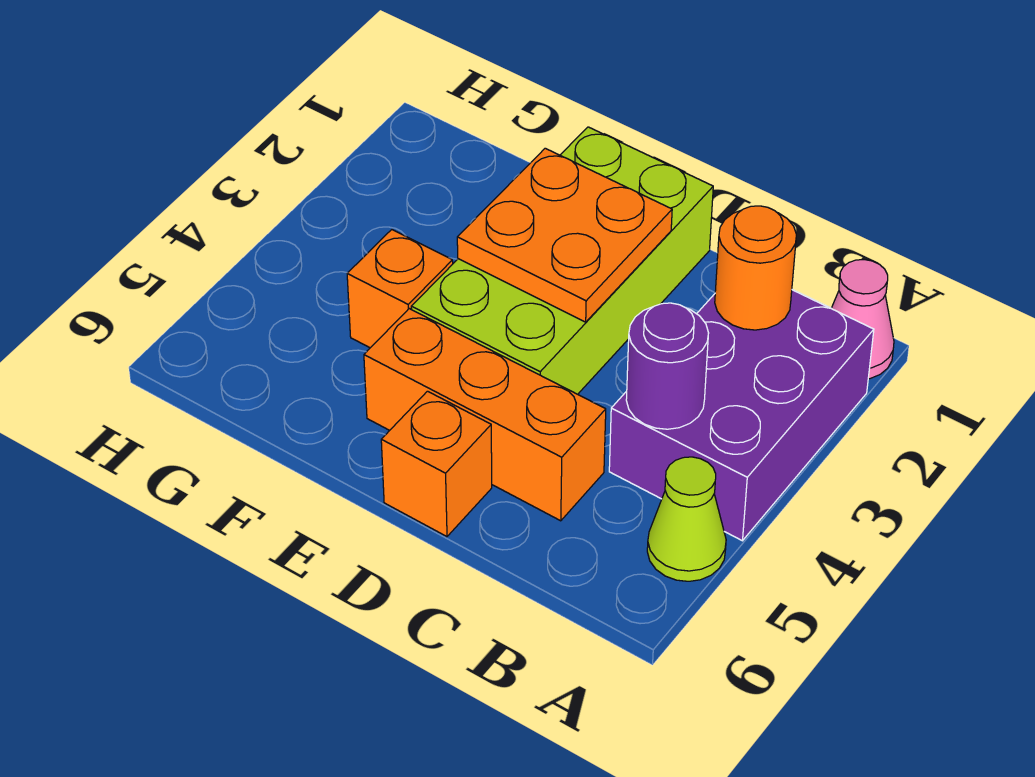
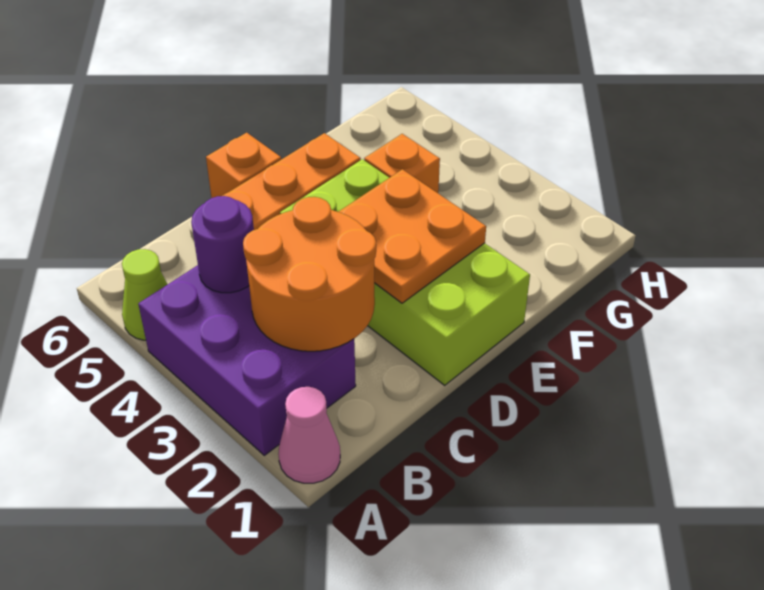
orange round brick B2 level 2 -> orange round brick B2:C3 level 2

